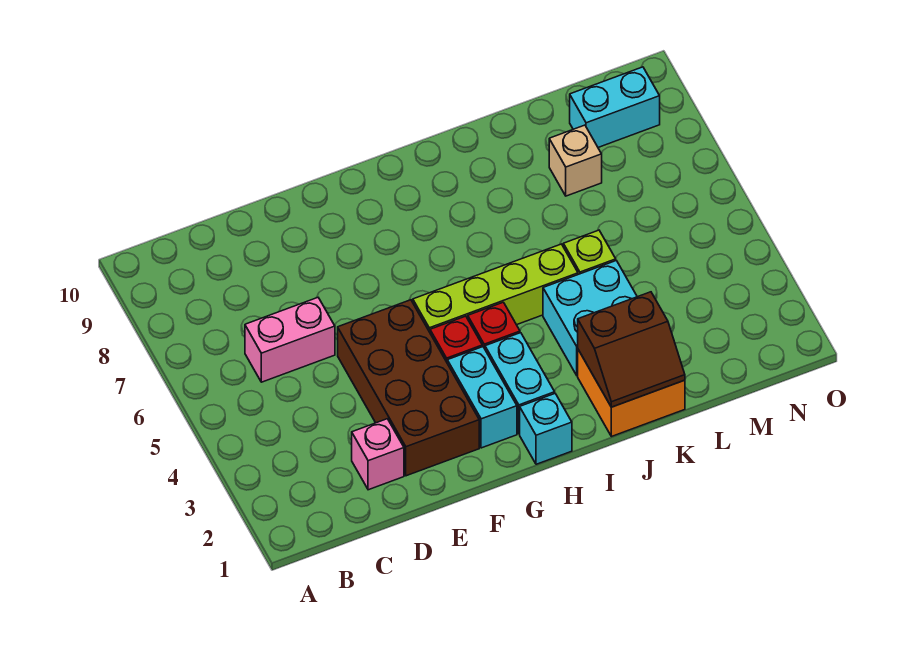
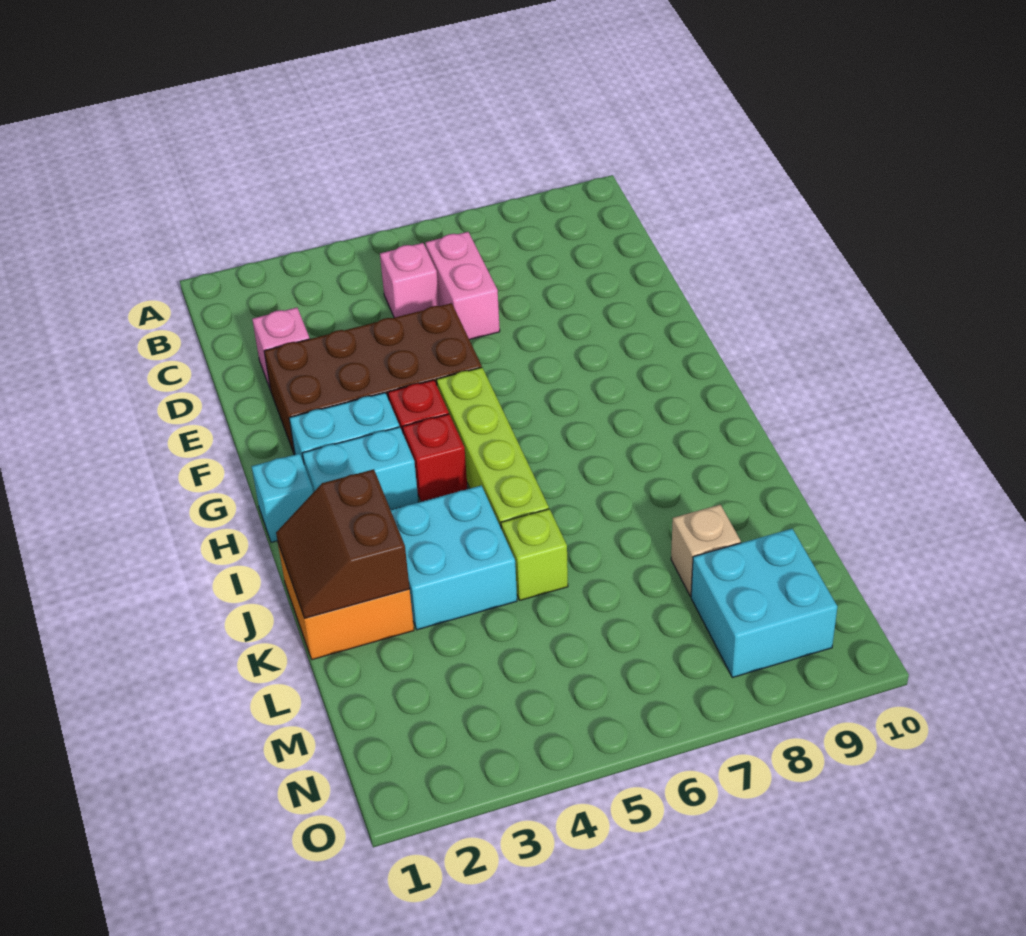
none -> pink brick C5 level 1
cyan brick M9:N9 level 1 -> cyan brick M8:N9 level 1

